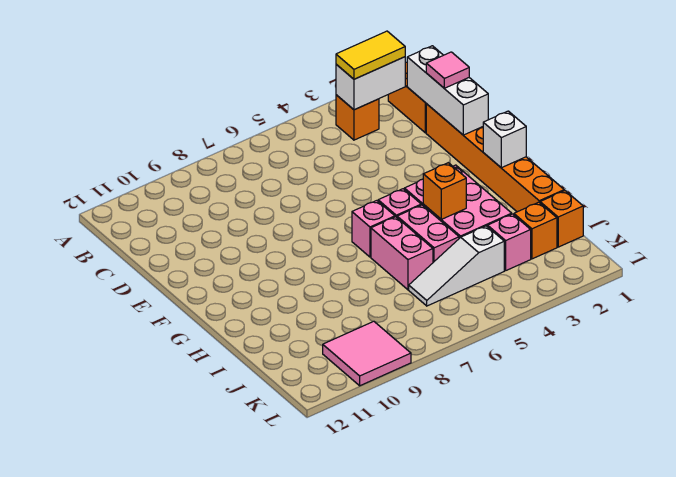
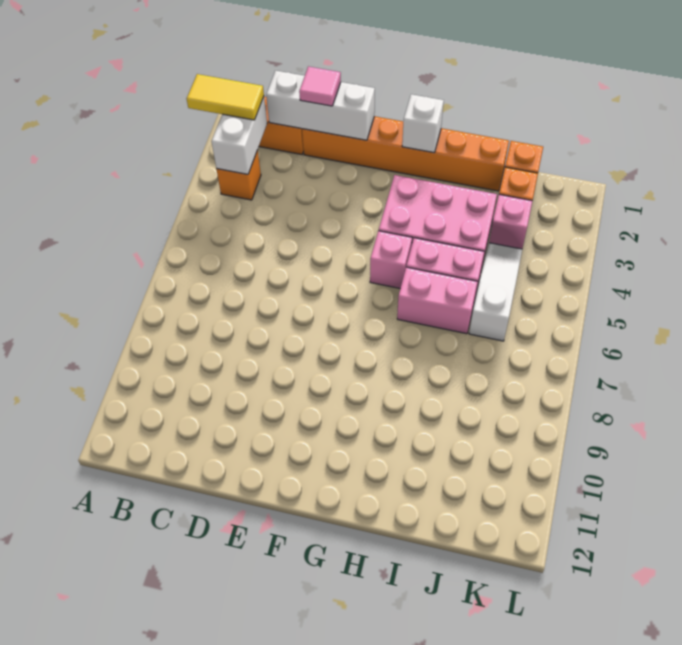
yellow tile B2:B3 level 3 -> yellow tile A2:B2 level 3
pink brick G6 level 1 -> none
orange brick H4 level 2 -> none
white slope J4:J6 level 1 top 4 -> white slope J4:J6 level 1 top 6
pink tile K9:L10 level 1 -> none

